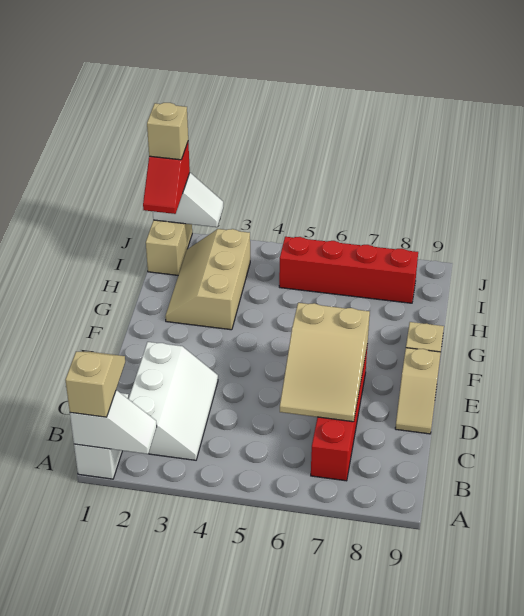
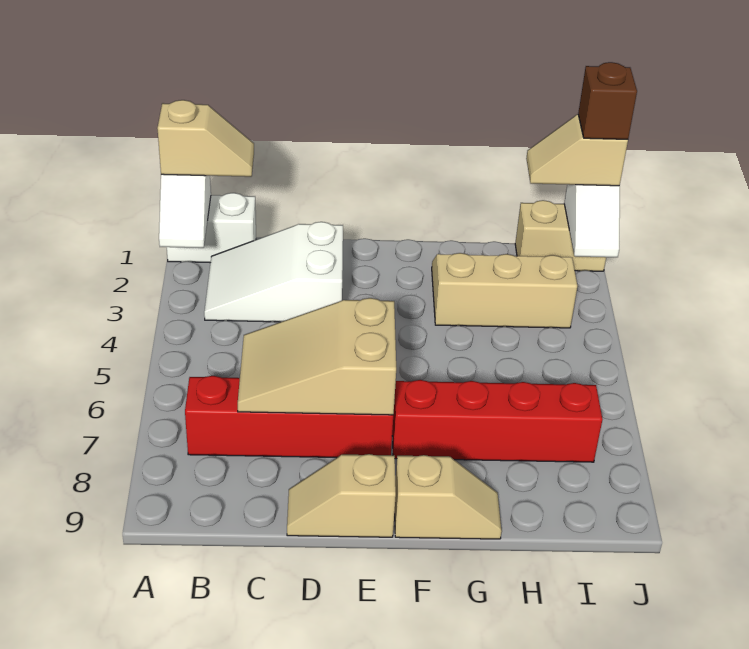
white slope B2:D3 level 1 top 2 -> white slope B2:D3 level 1 top D
red slope I1:J1 level 3 top J -> tan slope I1:J1 level 3 top J
red brick I5:I8 level 1 -> red brick F7:I7 level 1
tan brick J1 level 4 -> brown brick J1 level 4

